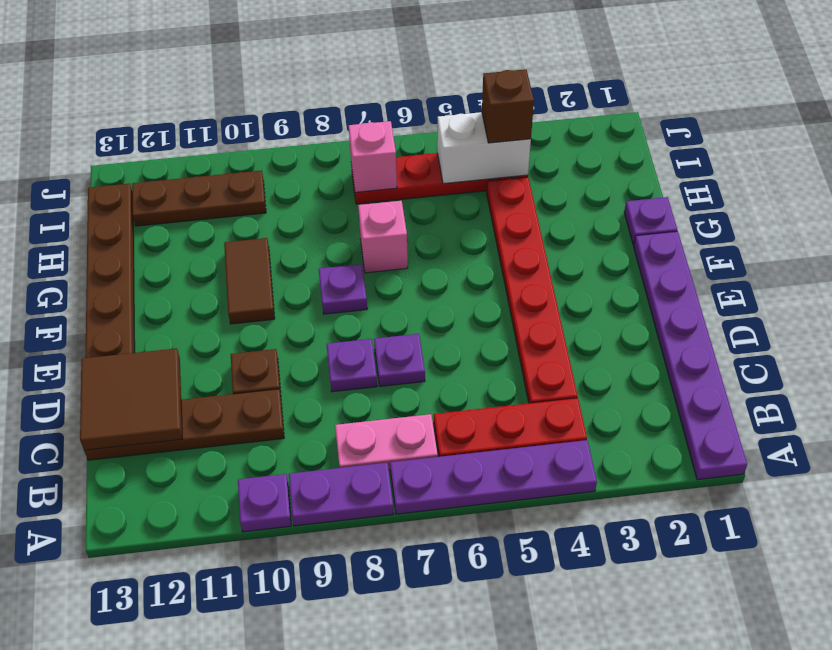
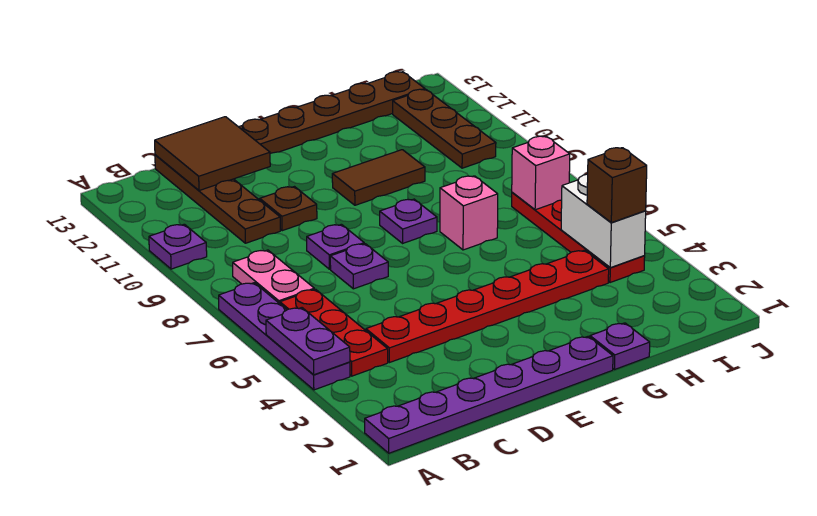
purple plate A8:A9 level 1 -> purple plate A4:A5 level 2

